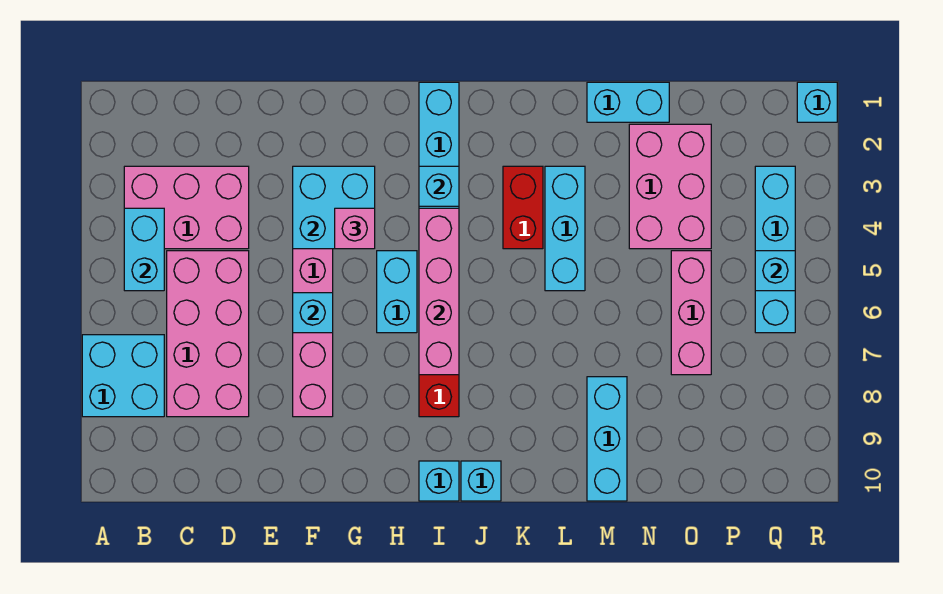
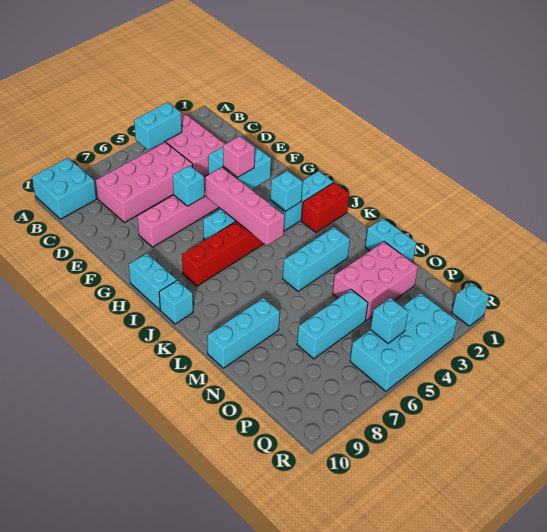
cyan brick A7:B8 level 1 -> cyan brick A9:B10 level 1
pink brick I4:I7 level 2 -> pink brick G5:J5 level 2
cyan brick I10 level 1 -> cyan brick H10:I10 level 1
red brick K3:K4 level 1 -> red brick J1:J2 level 1
pink brick O5:O7 level 1 -> cyan brick O5:O7 level 1
cyan brick Q3:Q6 level 1 -> cyan brick Q3:R6 level 1

